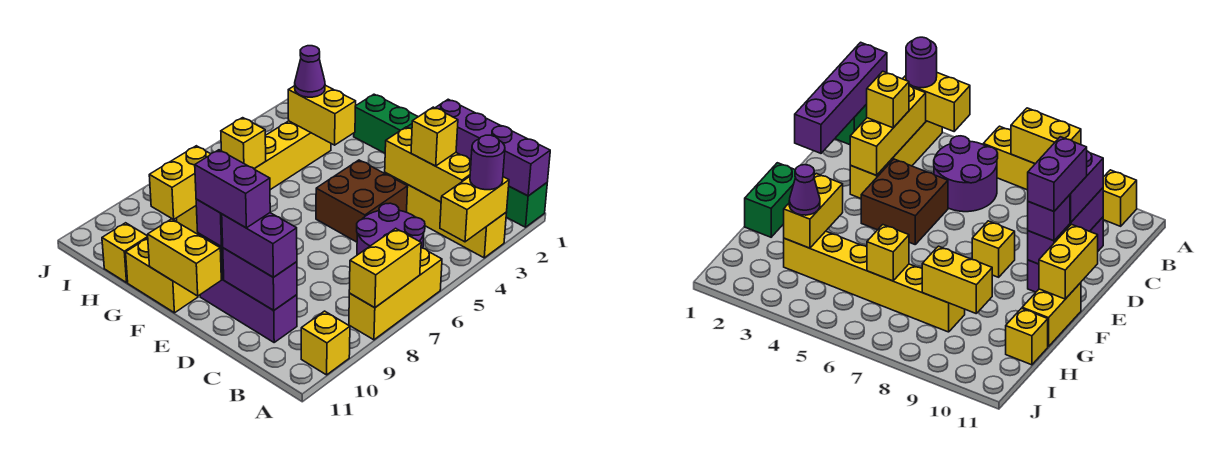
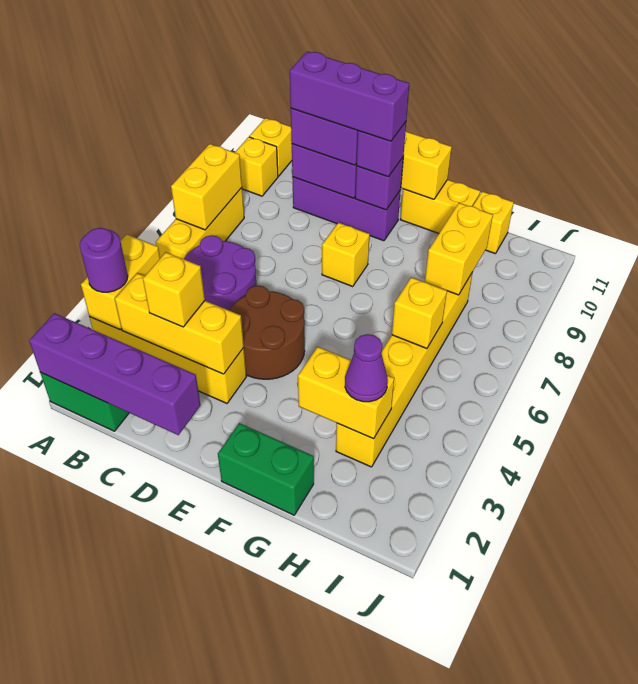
none -> yellow brick A11 level 1
brown brick D4:E5 level 1 -> brown round brick D4:E5 level 1
purple brick D10:E10 level 4 -> purple brick C10:E10 level 4

